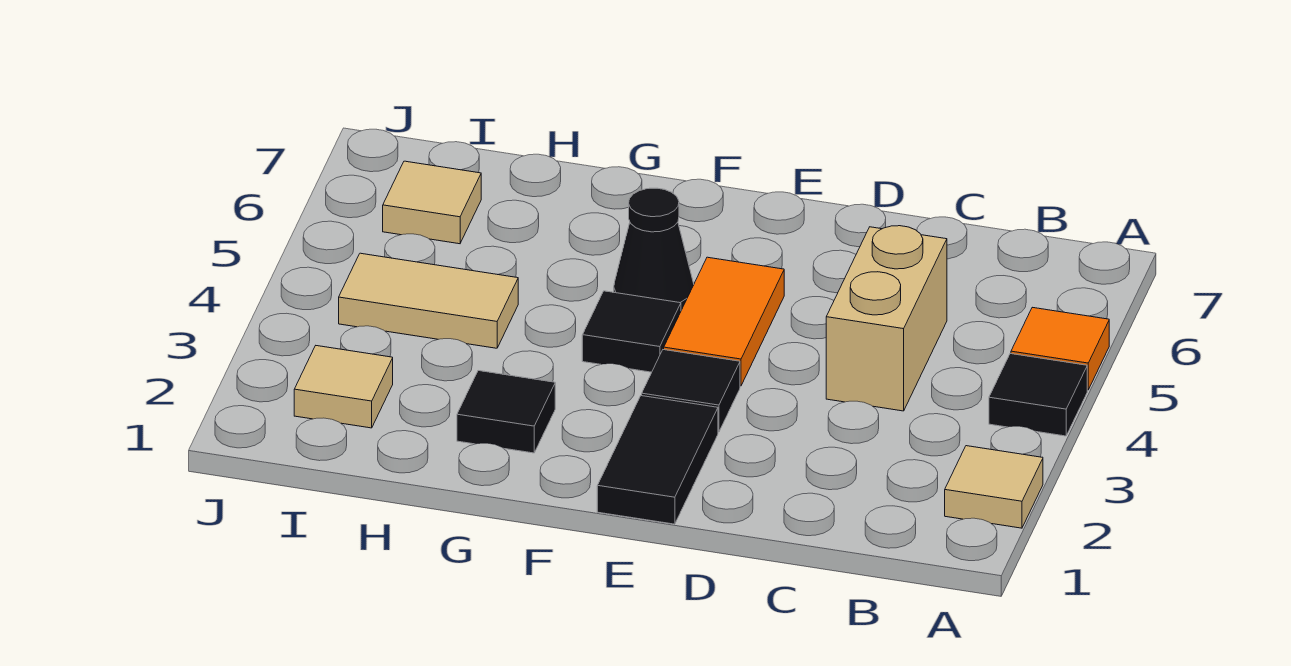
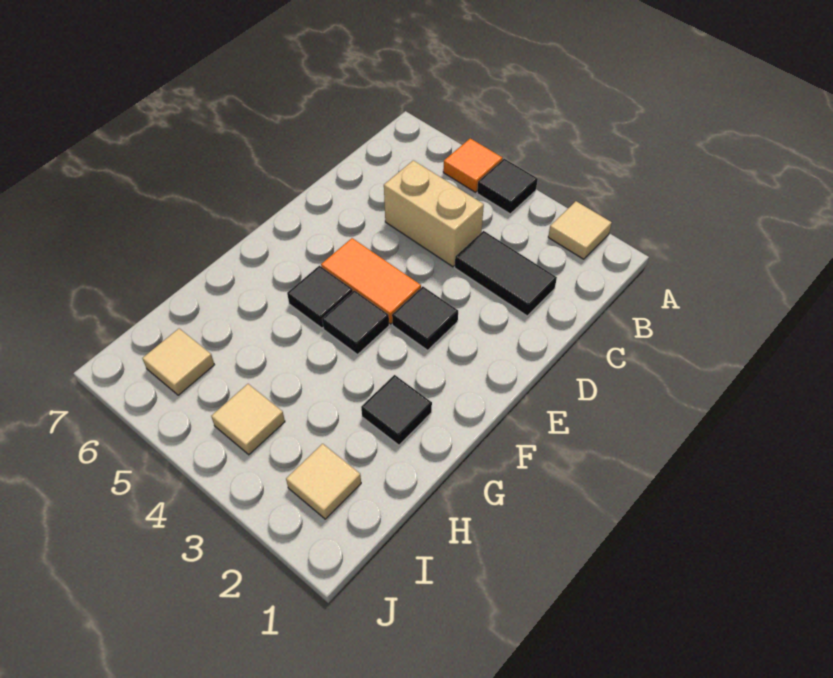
black tile E1:E2 level 1 -> black tile C2:C3 level 1
black cone F5 level 1 -> black tile F5 level 1
tan tile H4:I4 level 1 -> tan tile I4 level 1

